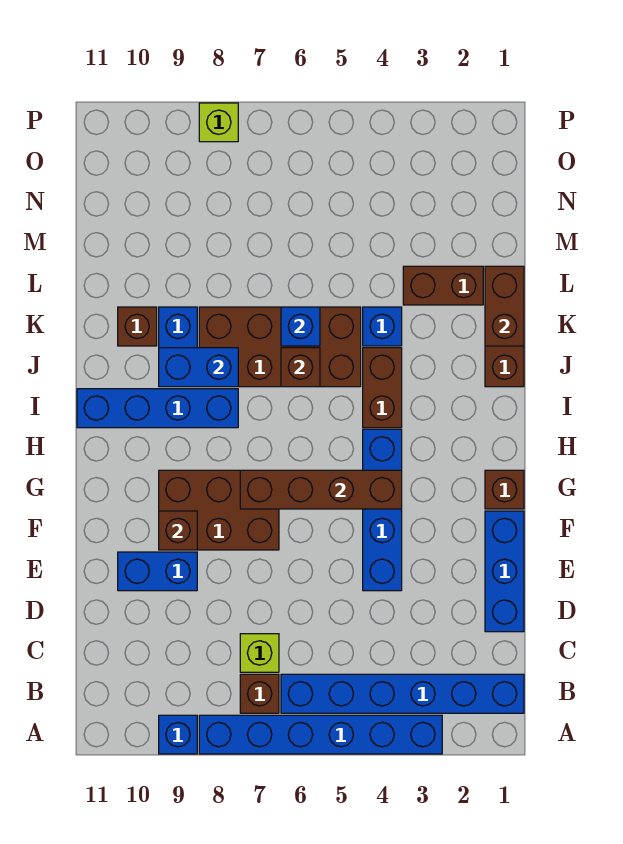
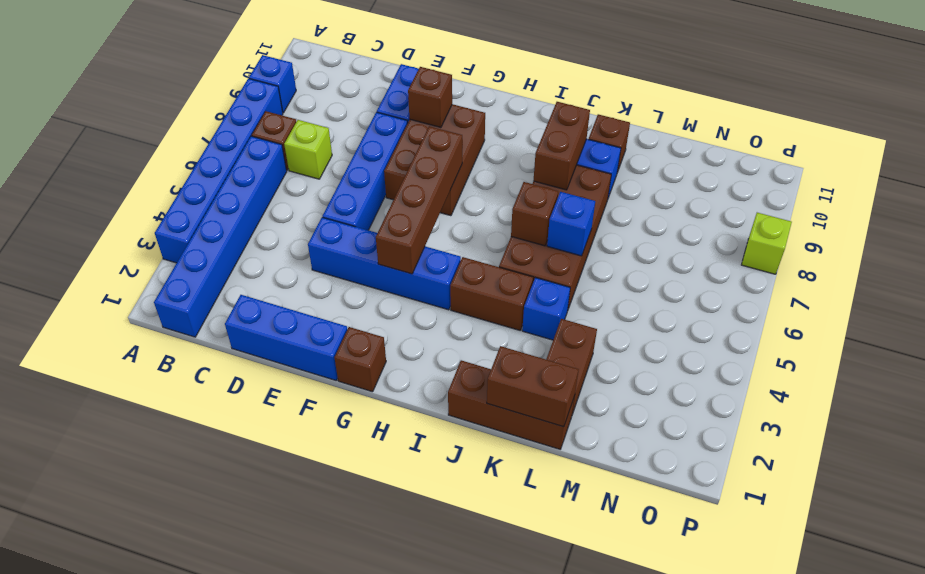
blue brick I8:I11 level 1 -> blue brick E5:E8 level 1
blue brick J8:J9 level 2 -> brown brick J8:J9 level 2

